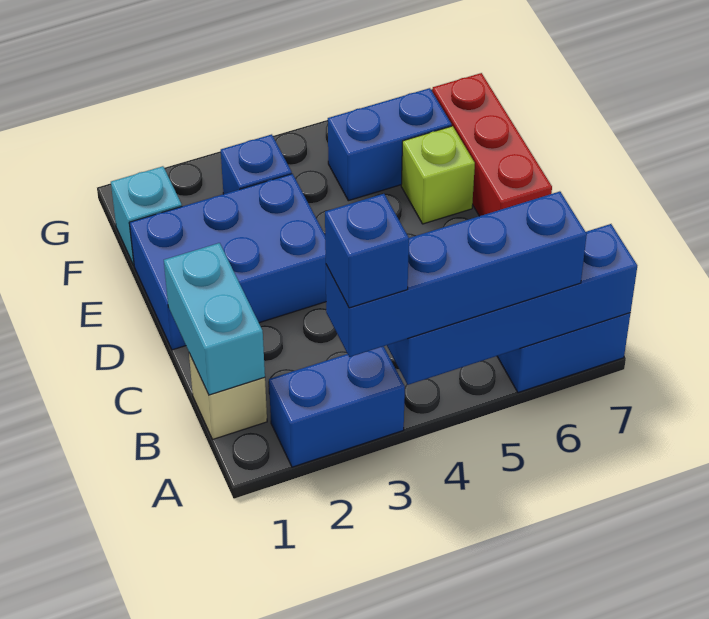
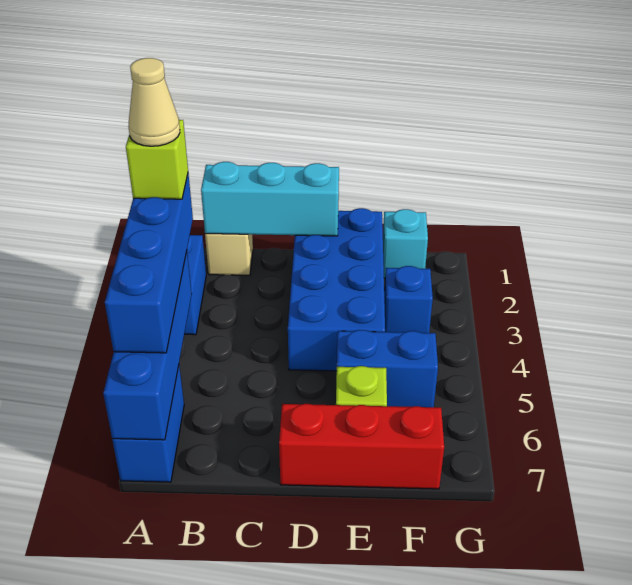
blue brick A3 level 4 -> lime brick A3 level 4
none -> tan cone A3 level 5
cyan brick B1:C1 level 2 -> cyan brick B1:D1 level 2
blue brick D1:E3 level 1 -> blue brick D1:E4 level 1
blue brick F5:F6 level 1 -> blue brick E5:F5 level 1

